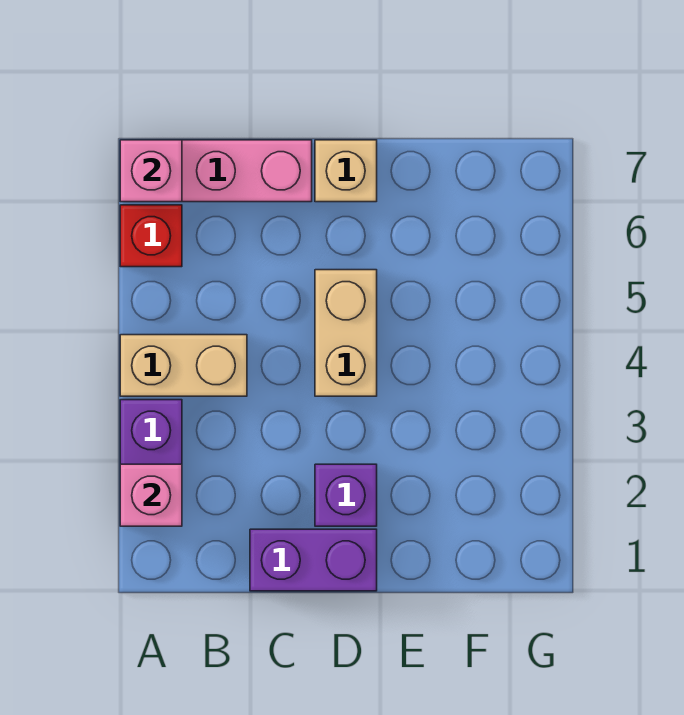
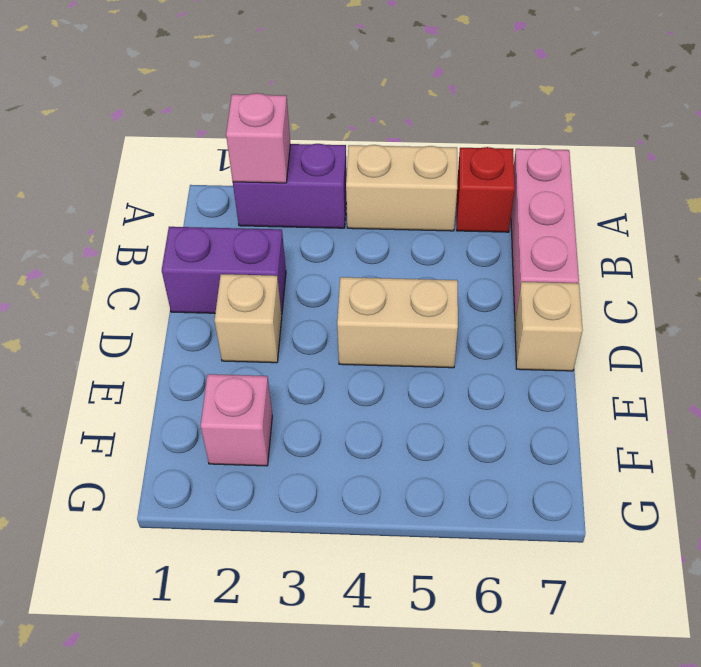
tan brick A4:B4 level 1 -> tan brick A4:A5 level 1
pink brick A7 level 2 -> pink brick F2 level 1
purple brick C1:D1 level 1 -> purple brick C1:C2 level 1
purple brick D2 level 1 -> tan brick D2 level 1

